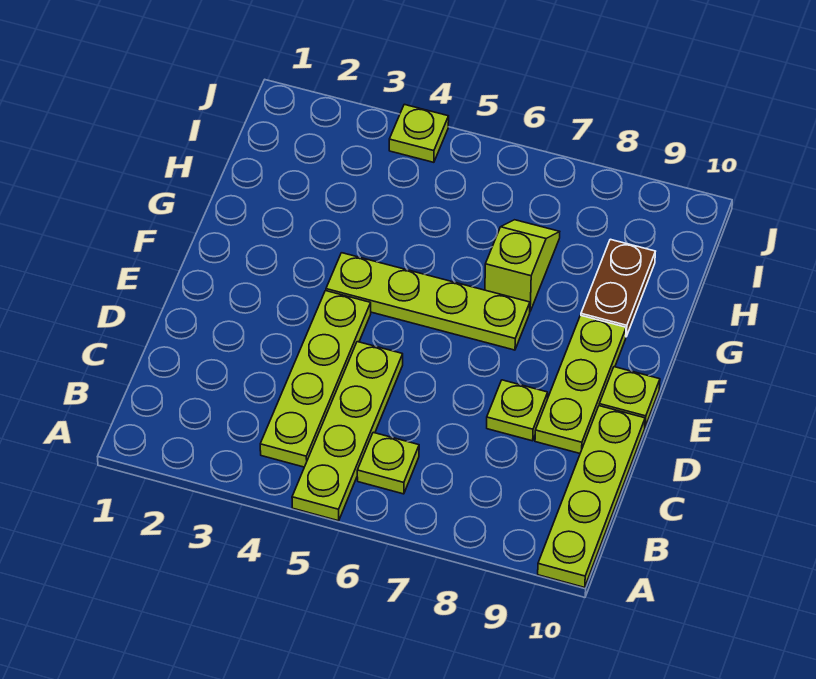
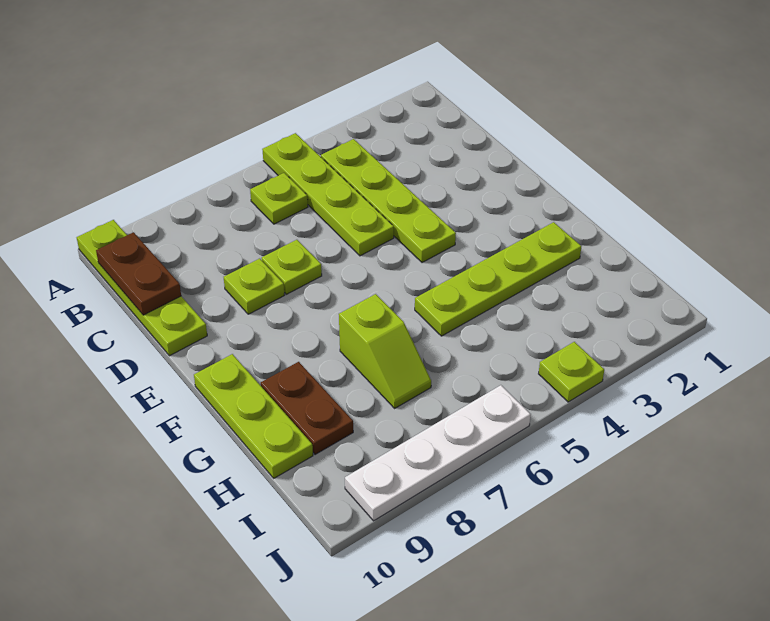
none -> brown plate B10:C10 level 2
lime plate D9:F9 level 1 -> lime plate F10:H10 level 1
lime plate E10 level 1 -> lime plate D7 level 1
lime plate F4:F7 level 1 -> lime plate G2:G5 level 1
none -> white plate J6:J9 level 1

